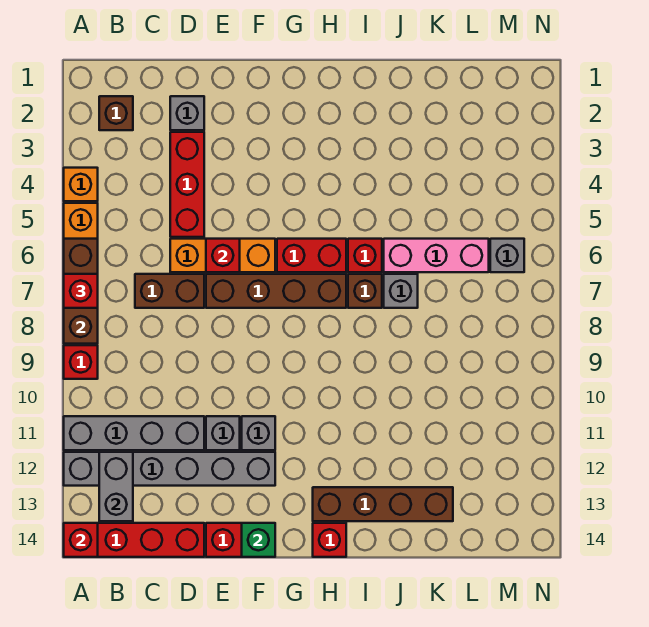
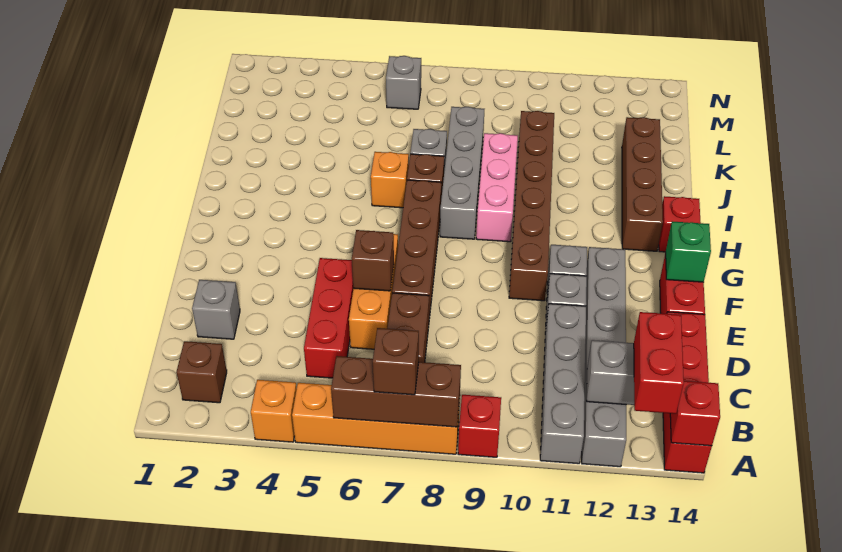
red brick A7 level 3 -> brown brick A7 level 3
red brick D3:D5 level 1 -> red brick C5:E5 level 1
red brick E6 level 2 -> brown brick E6 level 2
none -> brown brick F10:K10 level 1
red brick G6:H6 level 1 -> red brick A13:B13 level 3
none -> grey brick H8:K8 level 1
red brick I6 level 1 -> orange brick I6 level 1
pink brick J6:L6 level 1 -> pink brick H9:J9 level 1

